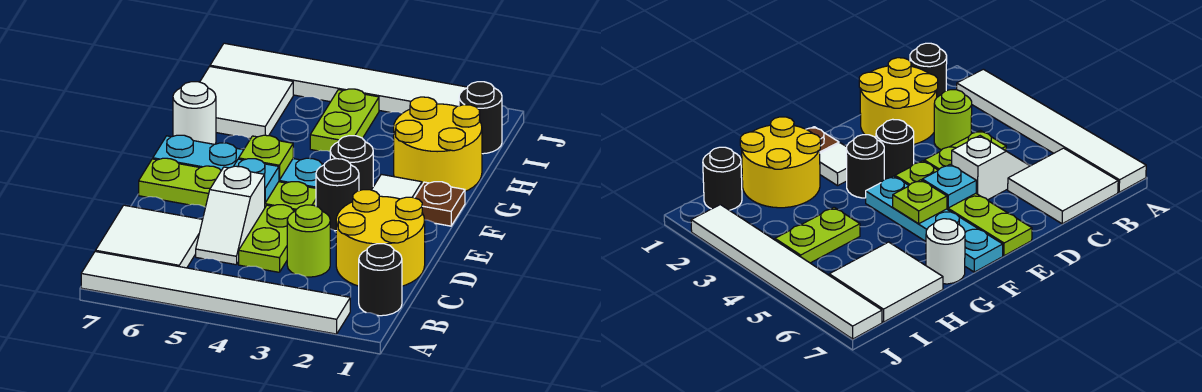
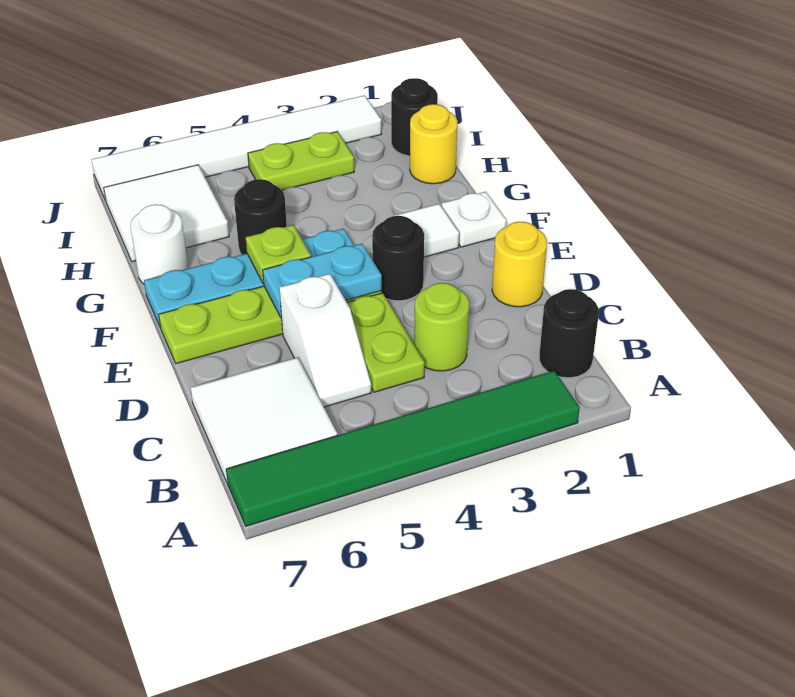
white tile A2:A7 level 1 -> green tile A2:A7 level 1
yellow round brick C1:D2 level 1 -> yellow round brick D1 level 1
cyan plate E5 level 2 -> cyan plate E4:E5 level 2
brown plate F1 level 1 -> white plate F1 level 1
black round brick F3 level 1 -> black round brick G5 level 1
yellow round brick G1:H2 level 1 -> yellow round brick H1 level 1
lime plate H4:I4 level 1 -> lime plate I3:I4 level 1

